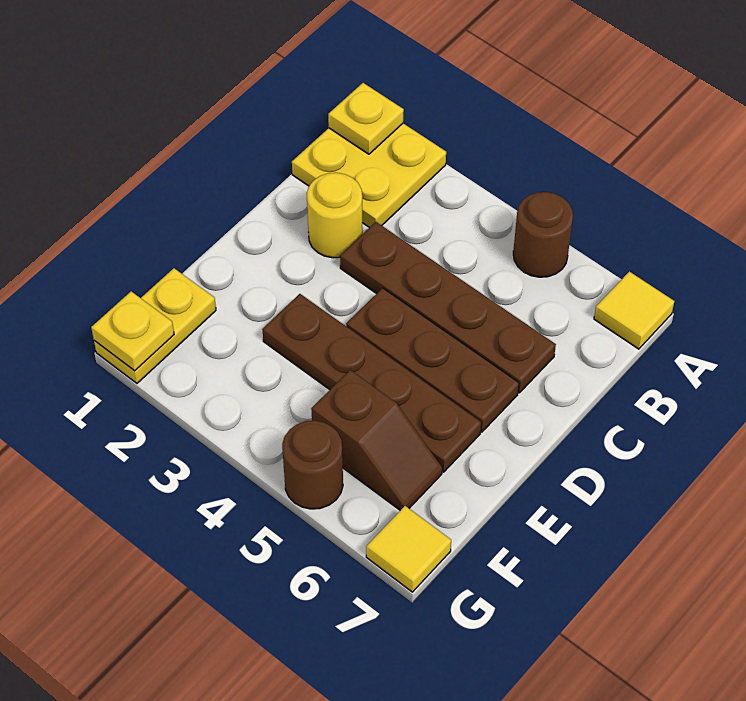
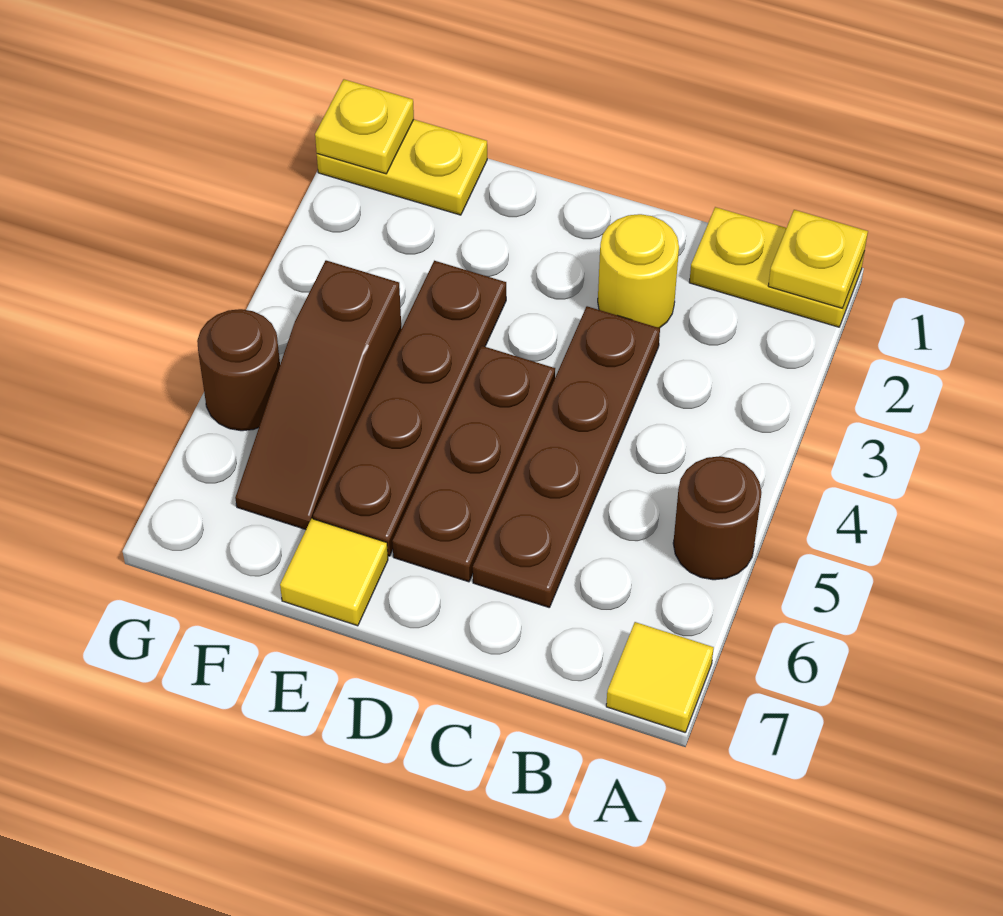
yellow plate A1:B2 level 1 -> yellow plate A1:B1 level 1
brown slope F5:F6 level 1 top 5 -> brown slope F4:F6 level 1 top 4
yellow tile G7 level 1 -> yellow tile E7 level 1

